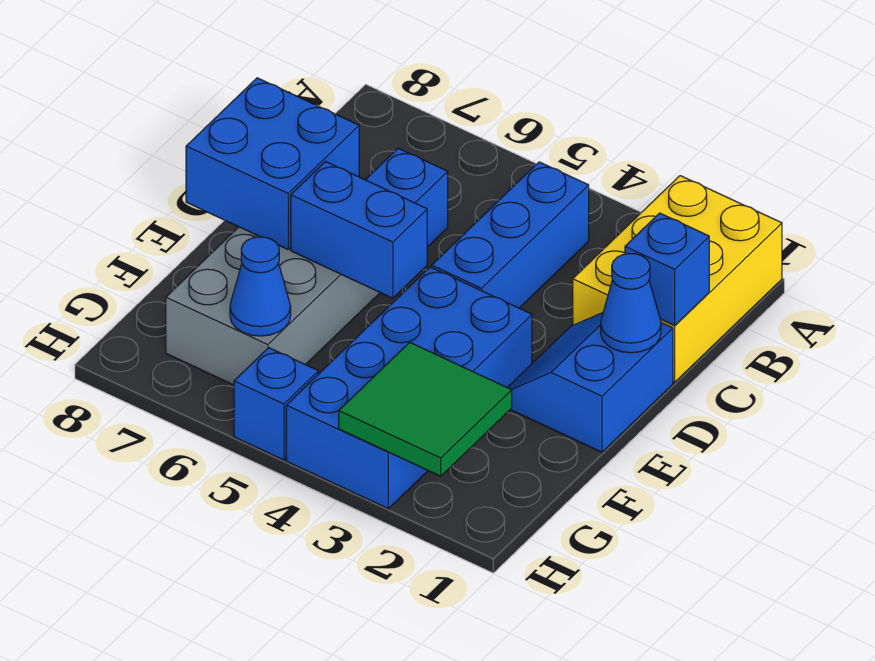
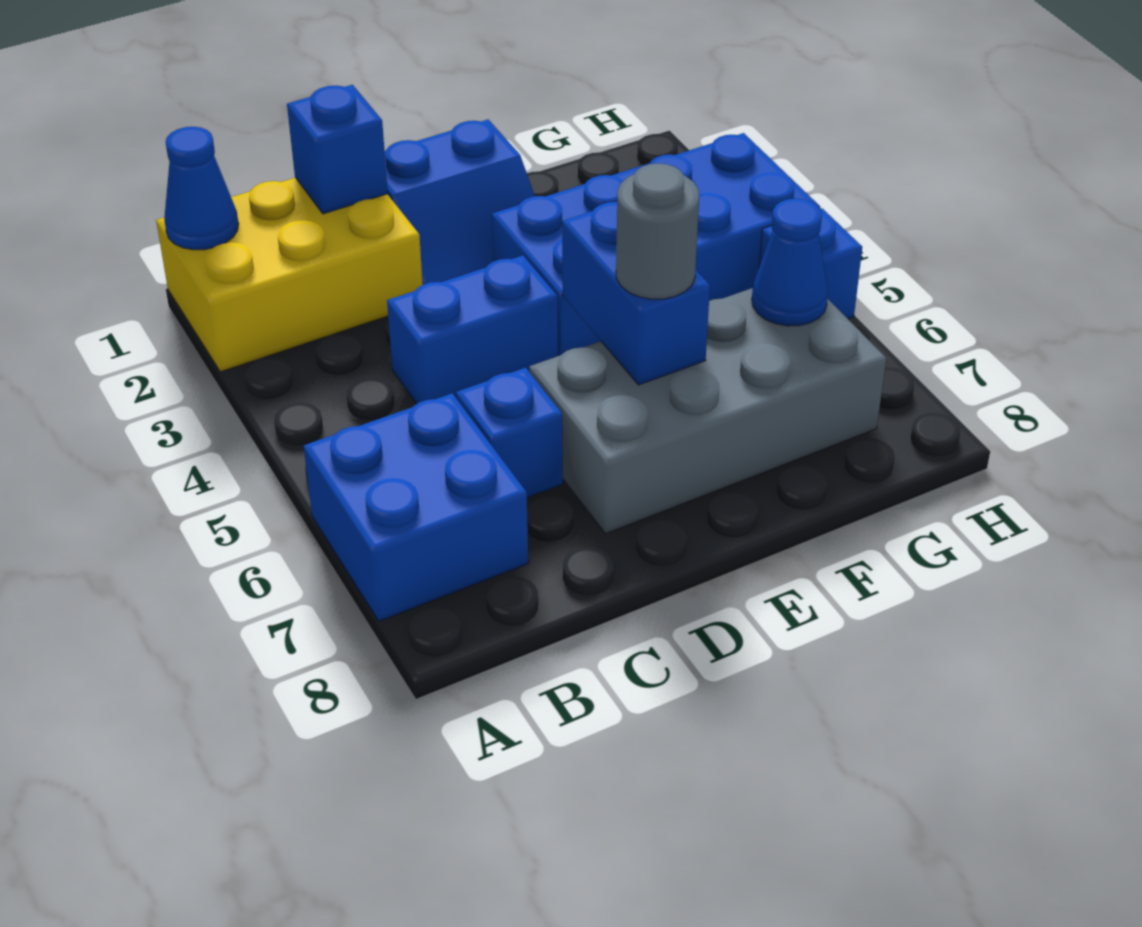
blue brick B4:D4 level 1 -> blue brick C4:D4 level 1
blue cone D1 level 2 -> blue cone A1 level 2
blue brick D7:E8 level 2 -> blue brick A6:B7 level 1
none -> grey round brick E6 level 3
green tile G2:H3 level 2 -> none

